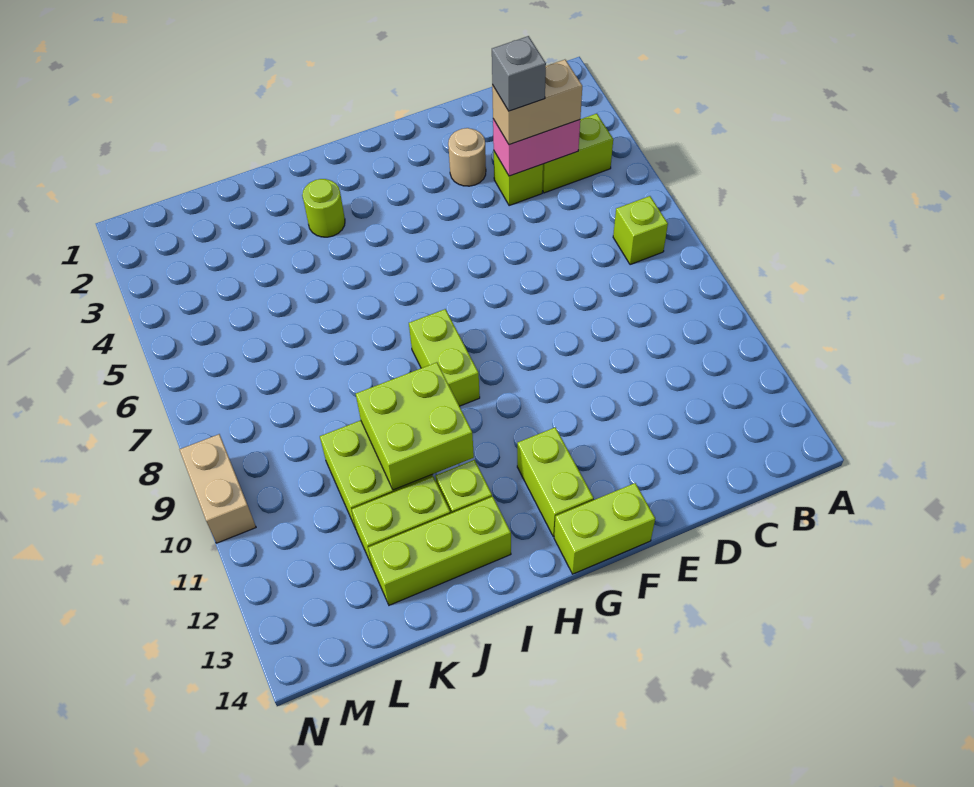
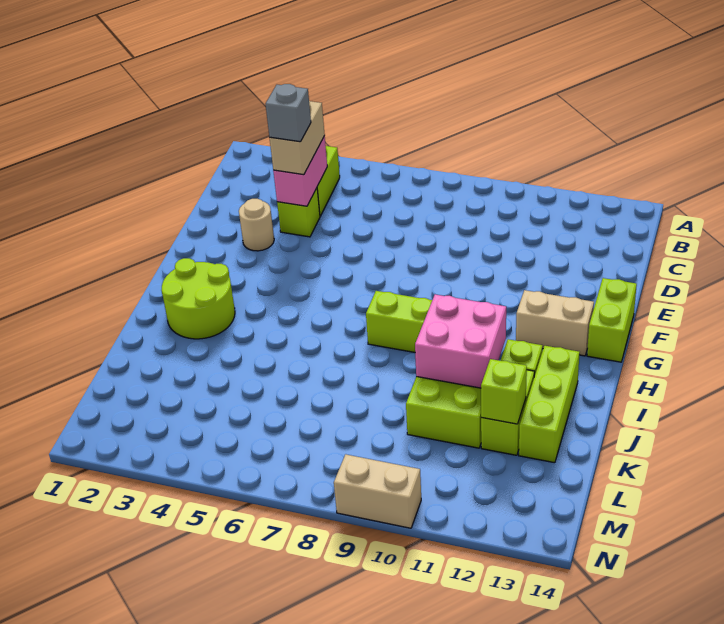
lime brick B7 level 1 -> lime brick K12 level 2
lime brick G12:G13 level 1 -> tan brick G12:G13 level 1
lime round brick I3 level 1 -> lime round brick H2:I3 level 1
lime brick I10:J11 level 2 -> pink brick I10:J11 level 2

